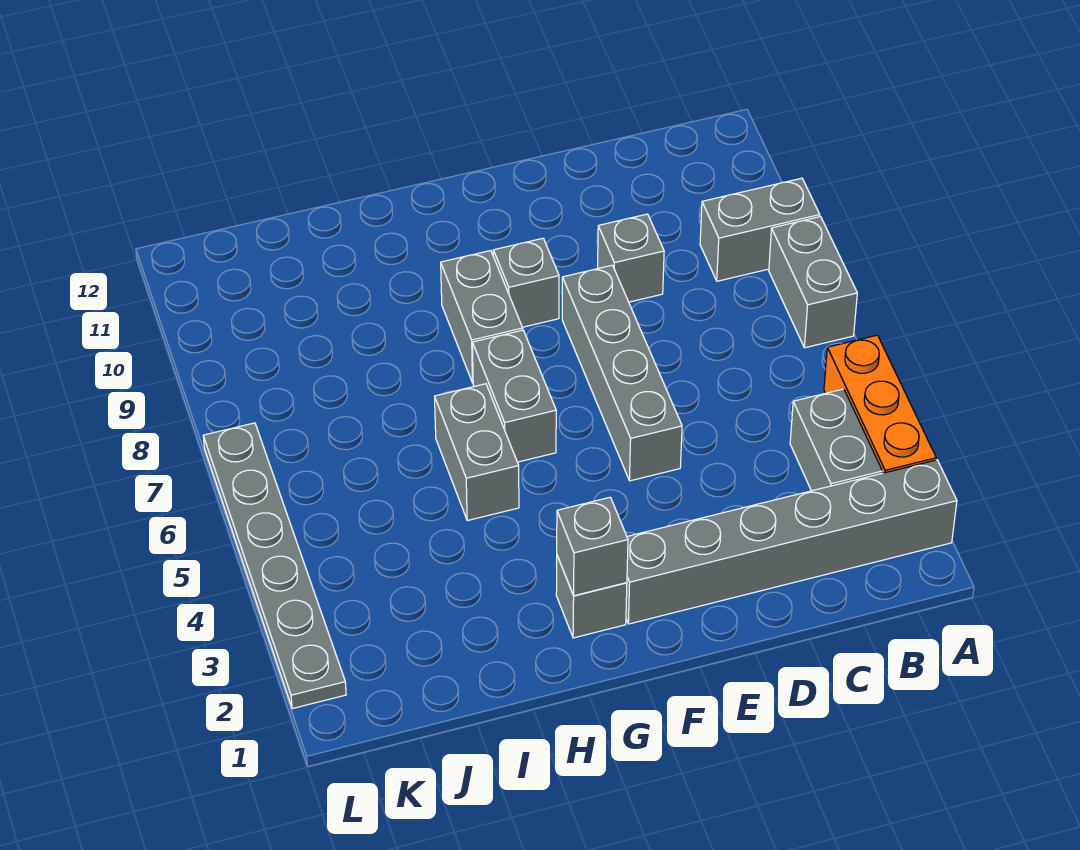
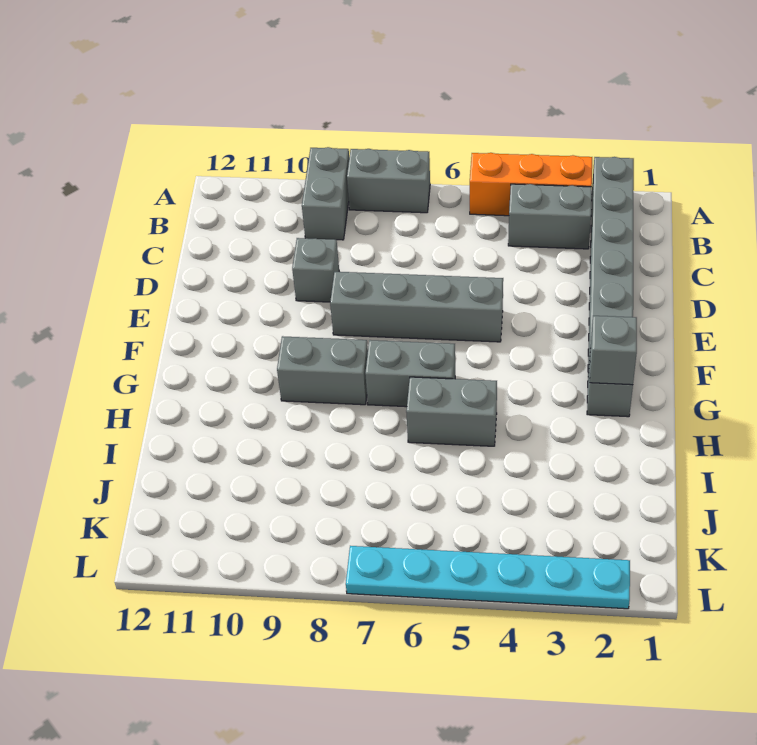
grey brick F9 level 1 -> none
grey plate L2:L7 level 1 -> cyan plate L2:L7 level 1

